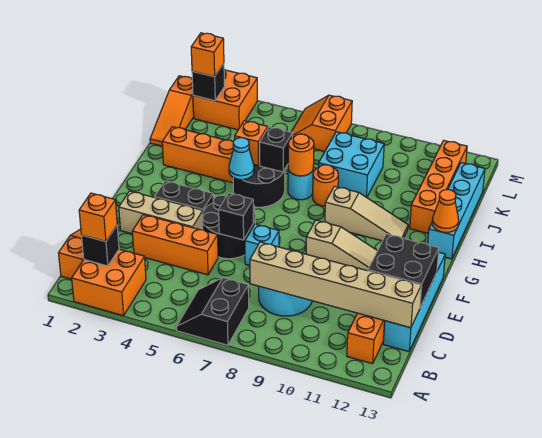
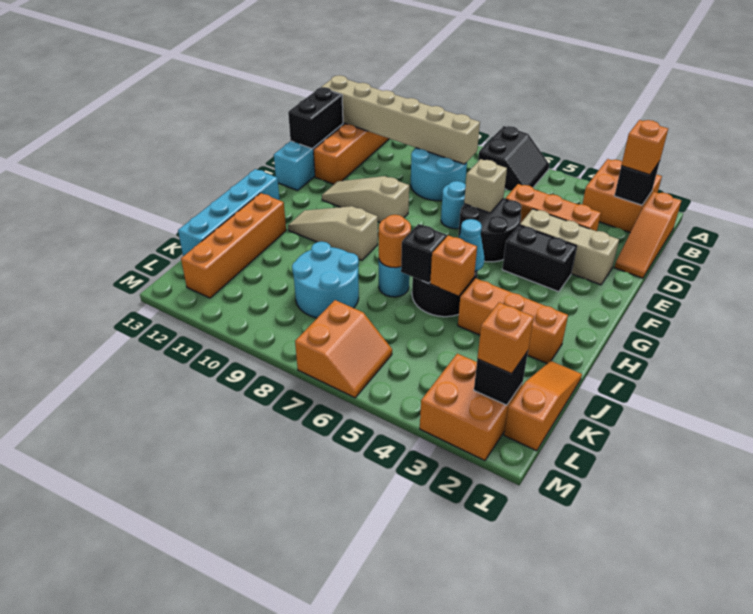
black brick D12:E13 level 2 -> black brick D13:E13 level 2
black brick E6 level 2 -> tan brick E6 level 2
cyan brick E7 level 1 -> cyan round brick E7 level 1
orange cone H13 level 2 -> none
orange round brick I8 level 1 -> none
cyan brick J8:K9 level 1 -> cyan round brick J8:K9 level 1

